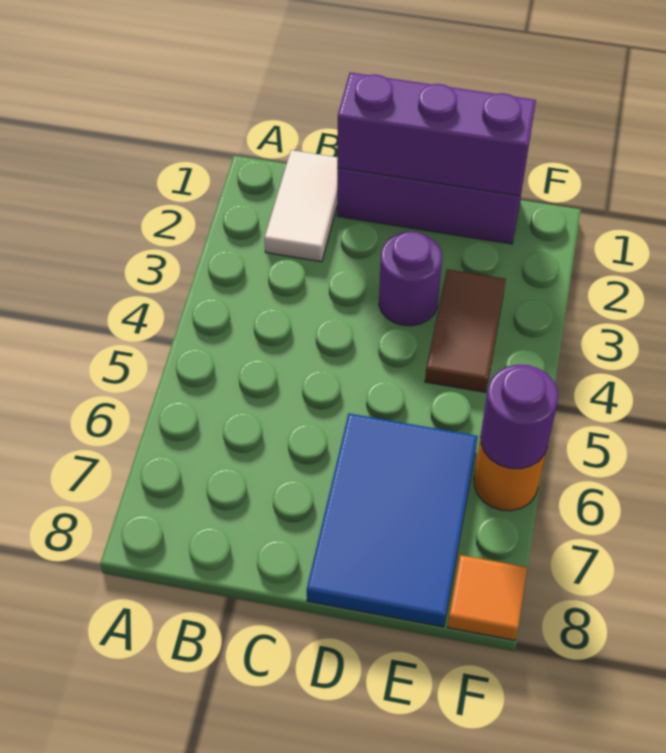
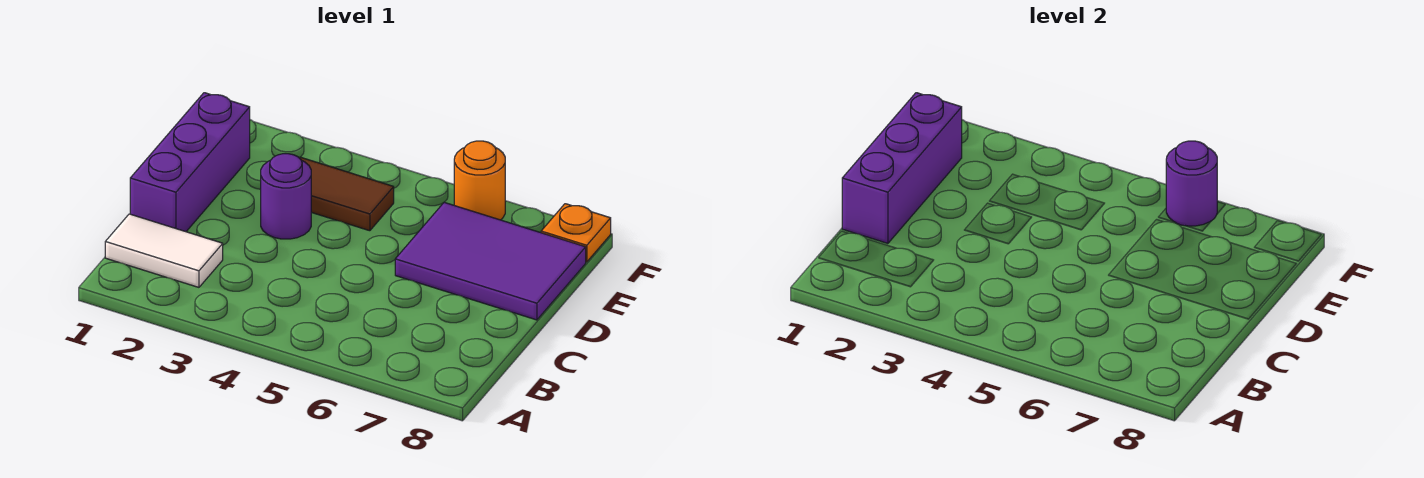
blue tile D6:E8 level 1 -> purple tile D6:E8 level 1
orange tile F8 level 1 -> orange plate F8 level 1

